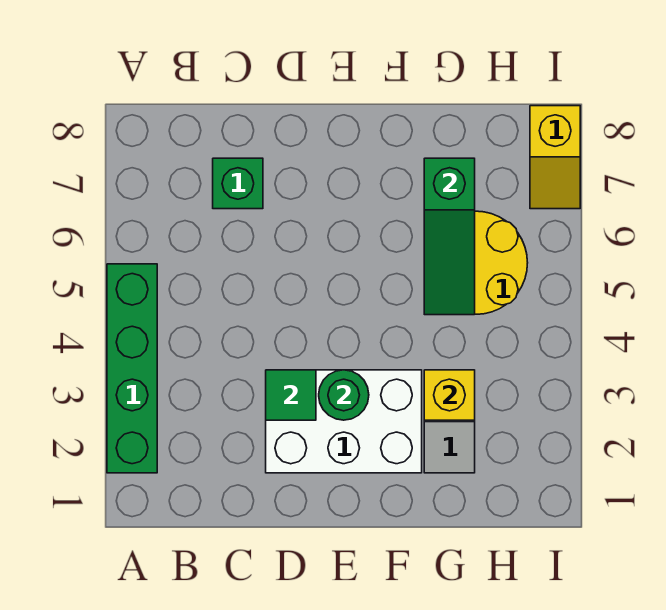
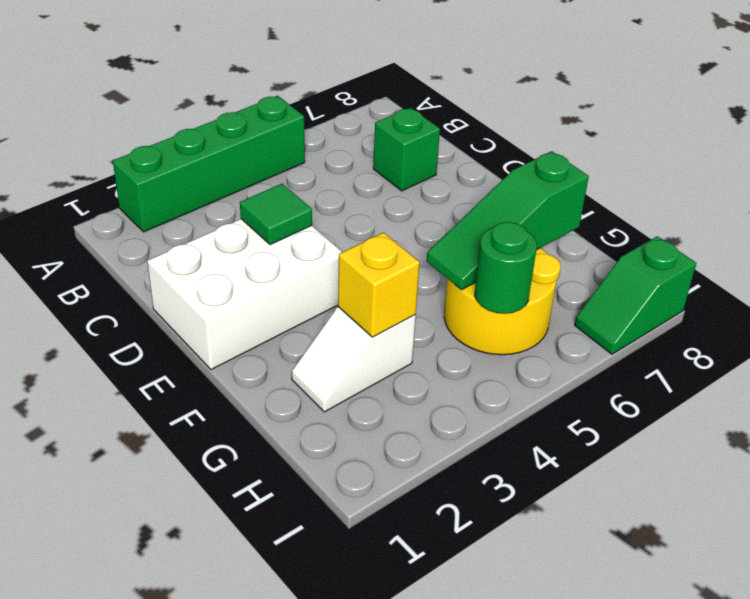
white brick D2:F3 level 1 -> white brick D1:E3 level 1
green round brick E3 level 2 -> green round brick H5 level 2
yellow slope I7:I8 level 1 top 8 -> green slope I7:I8 level 1 top 8

